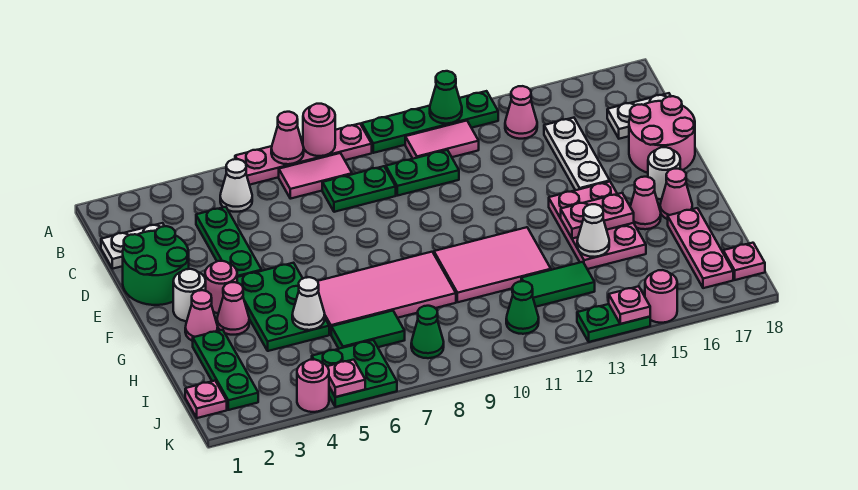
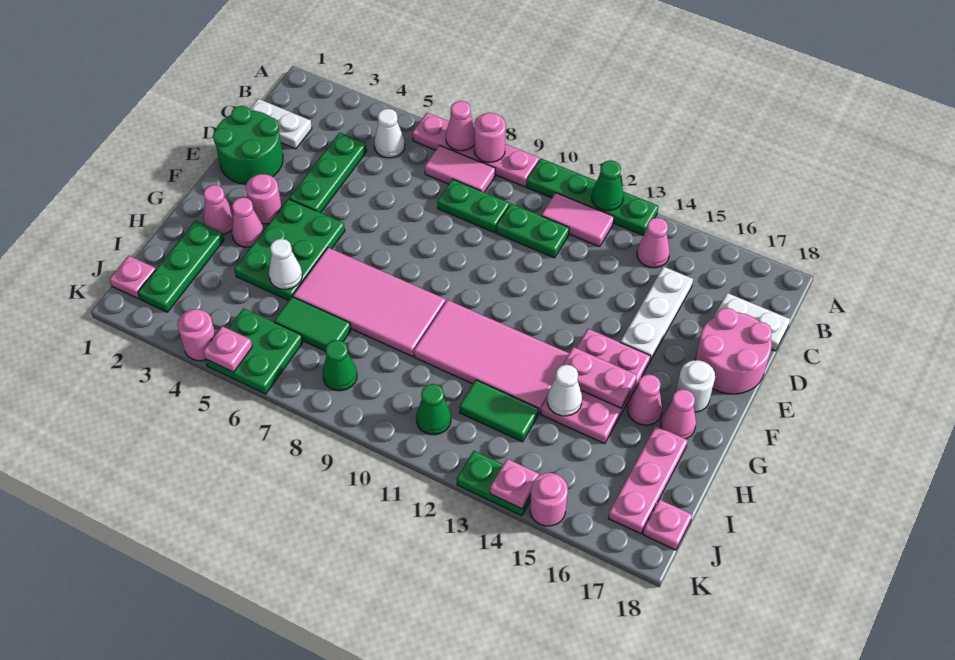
white round brick F2 level 1 -> none
pink tile G10:H12 level 1 -> pink tile G10:H13 level 1

